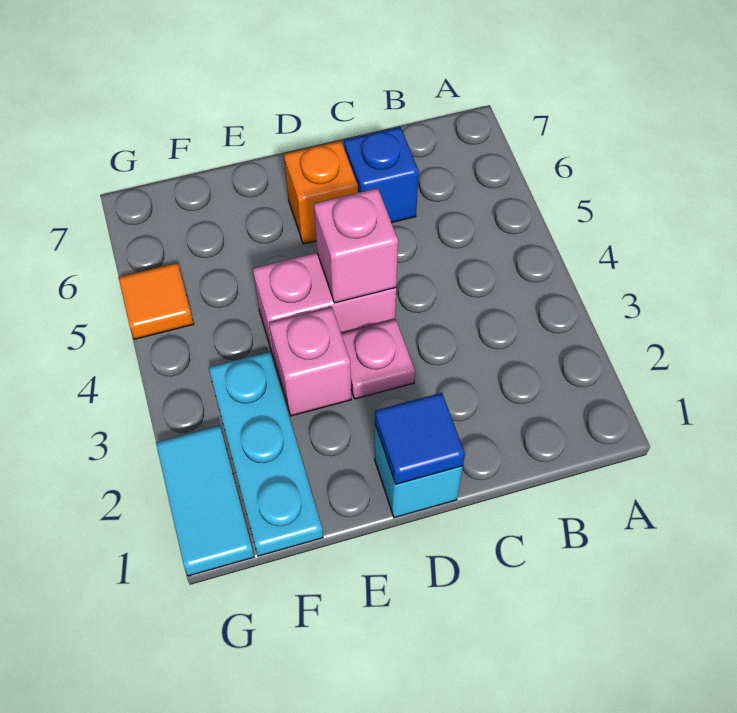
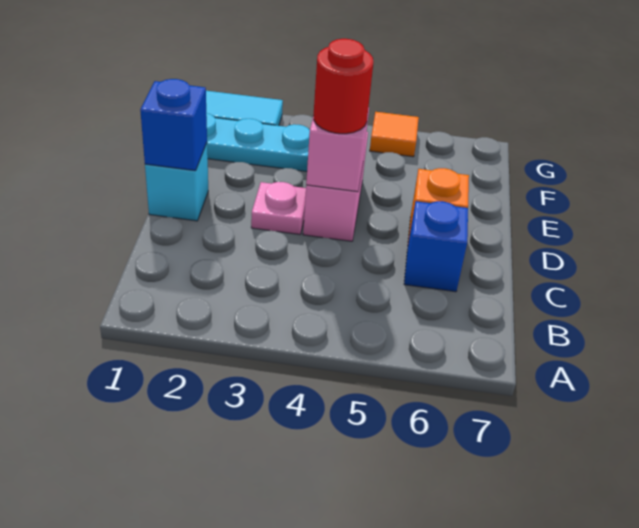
blue tile D1 level 2 -> blue brick D1 level 2
none -> red round brick D4 level 3
pink brick E3 level 1 -> none

